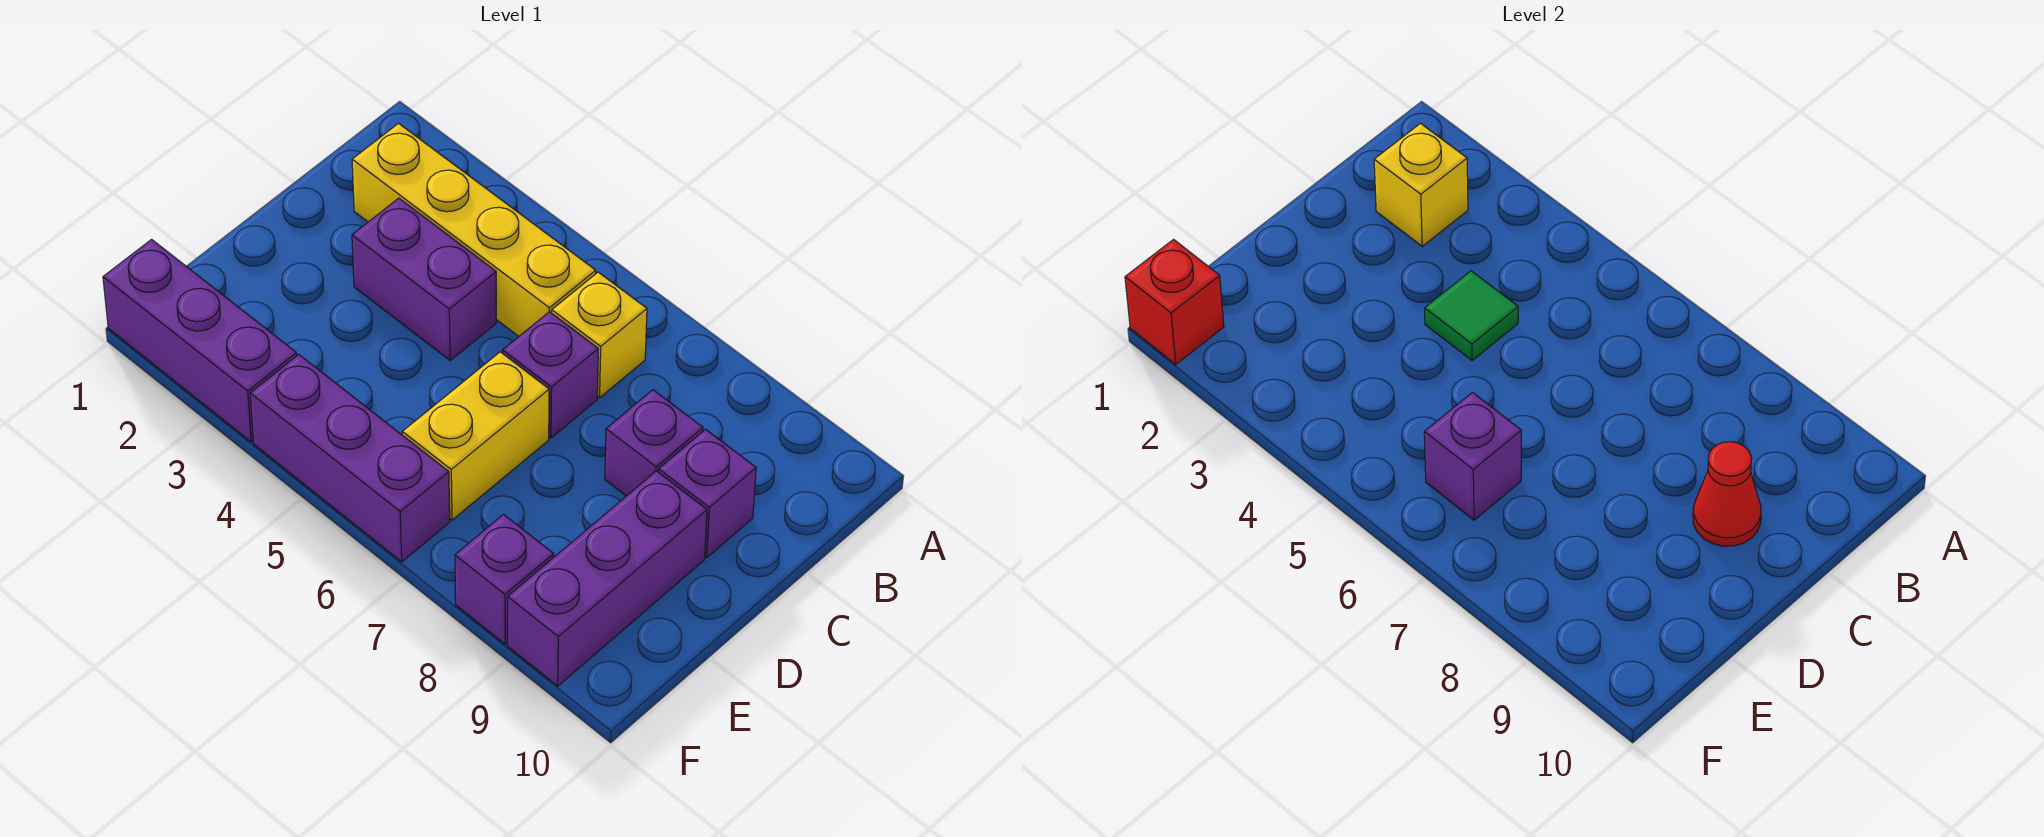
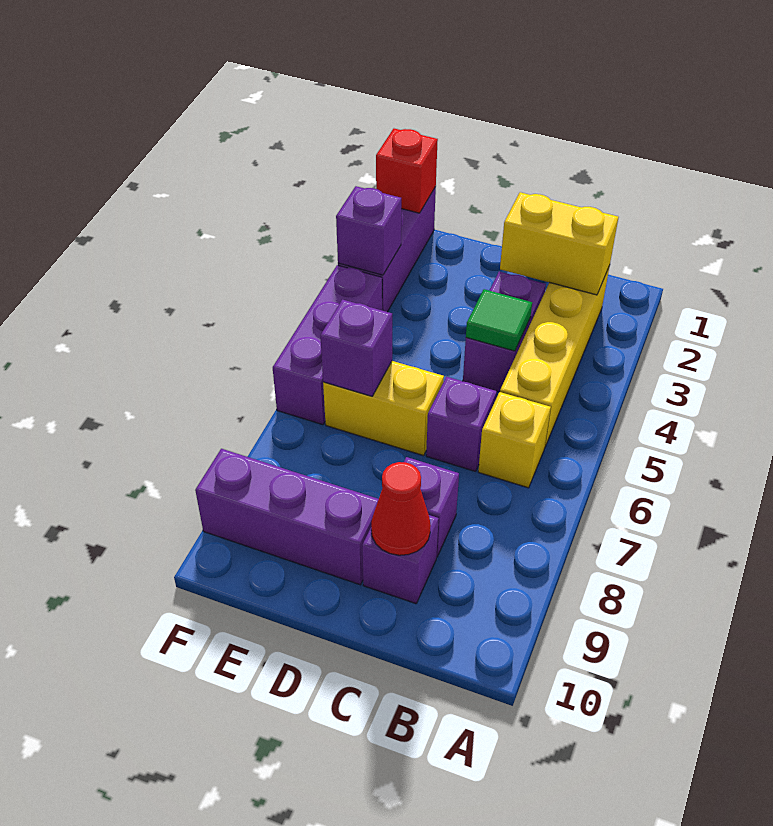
yellow brick B2 level 2 -> yellow brick B2:C2 level 2
purple brick F8 level 1 -> purple brick F3 level 2

